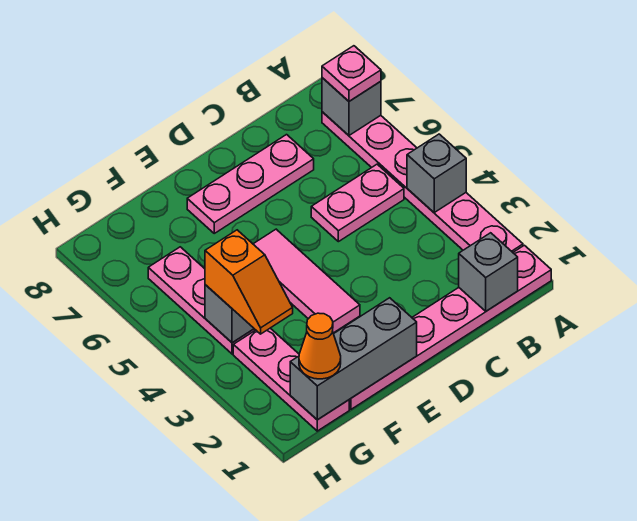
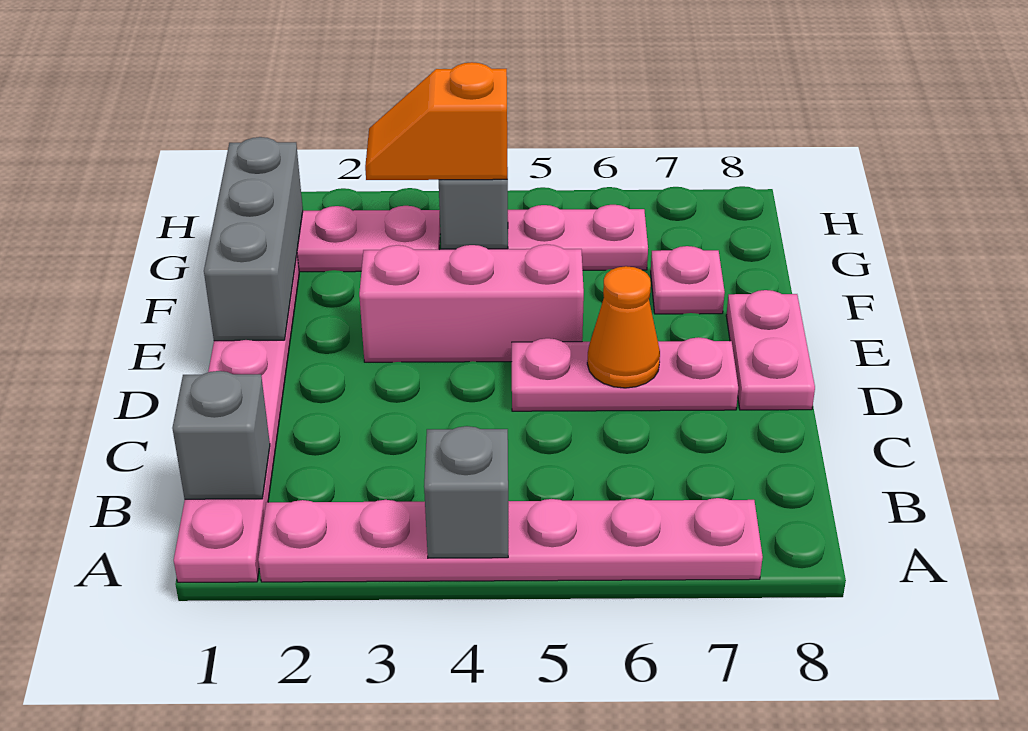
grey brick A7 level 2 -> none
pink plate A7 level 3 -> pink plate F7 level 1
pink plate B5:C5 level 1 -> pink plate D8:E8 level 1
pink plate C7:E7 level 1 -> pink plate D5:D7 level 1
pink tile E3:E5 level 1 -> pink brick E3:E5 level 1
orange cone G1 level 3 -> orange cone D6 level 2

